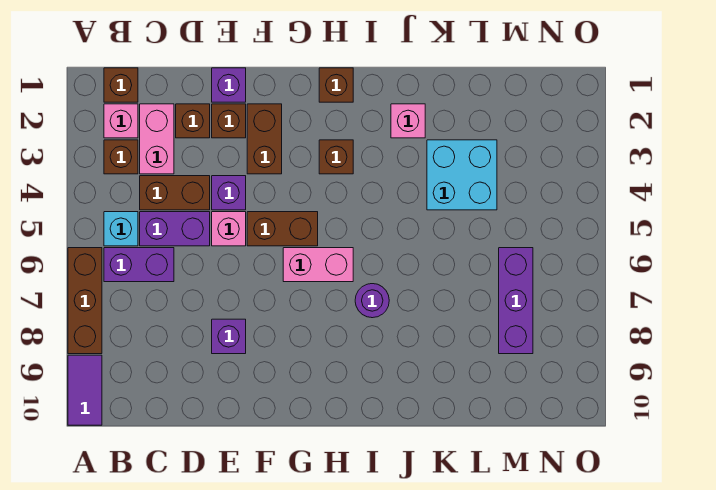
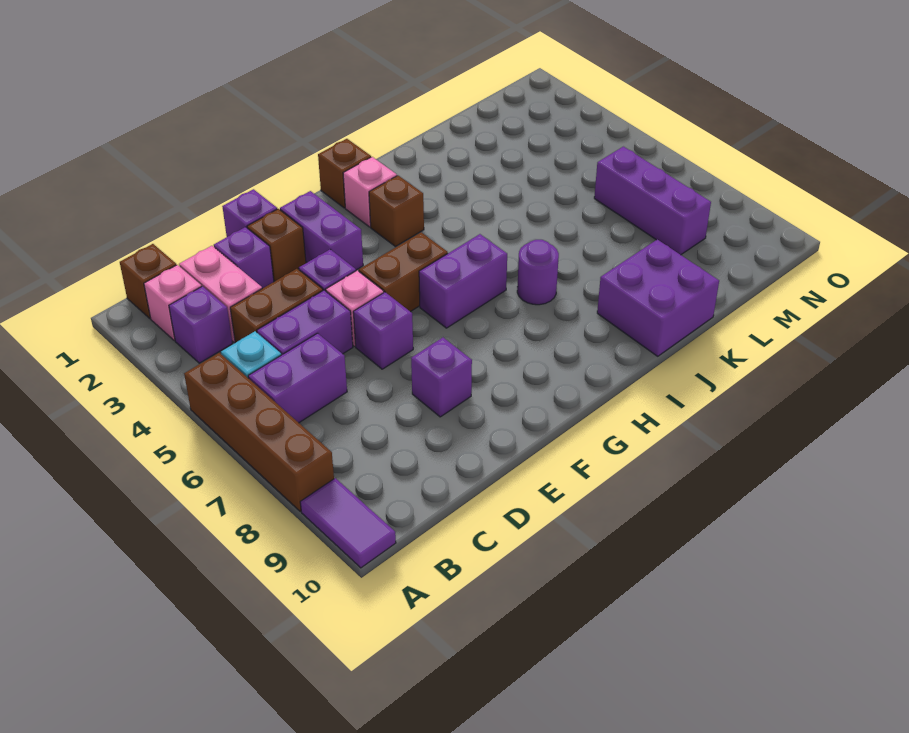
brown brick A6:A8 level 1 -> brown brick A5:A8 level 1
brown brick B3 level 1 -> purple brick B3 level 1
brown brick D2 level 1 -> purple brick D2 level 1
none -> purple brick E6 level 1
brown brick F2:F3 level 1 -> purple brick F2:F3 level 1
pink brick G6:H6 level 1 -> purple brick G6:H6 level 1
pink brick J2 level 1 -> pink brick H2 level 1
none -> purple brick J9:K10 level 1
cyan brick K3:L4 level 1 -> none

